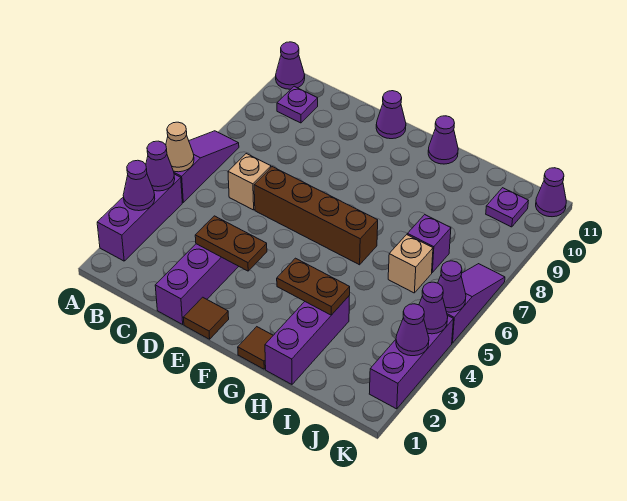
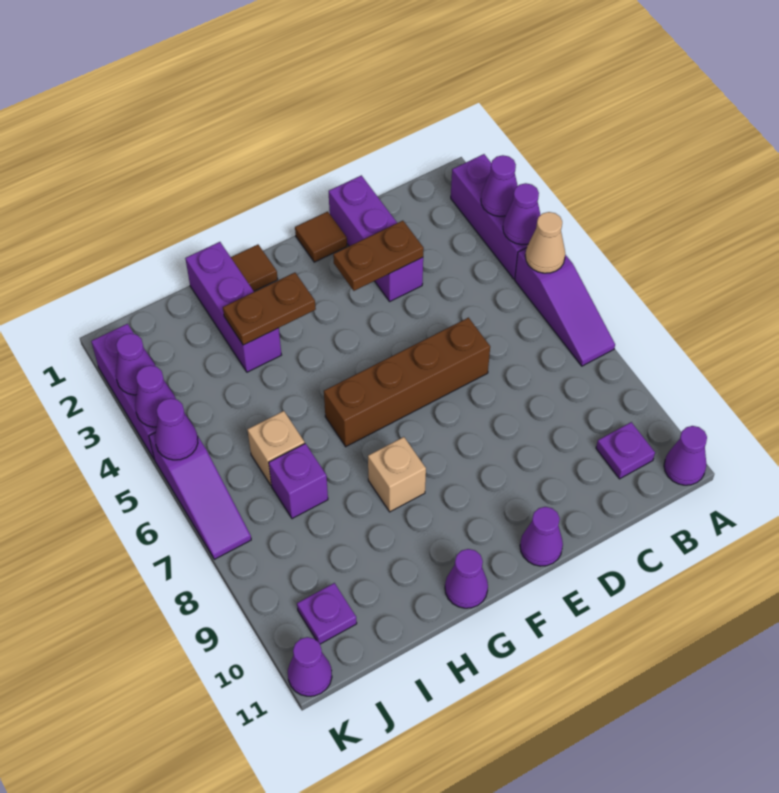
tan brick C6 level 1 -> tan brick G8 level 1

